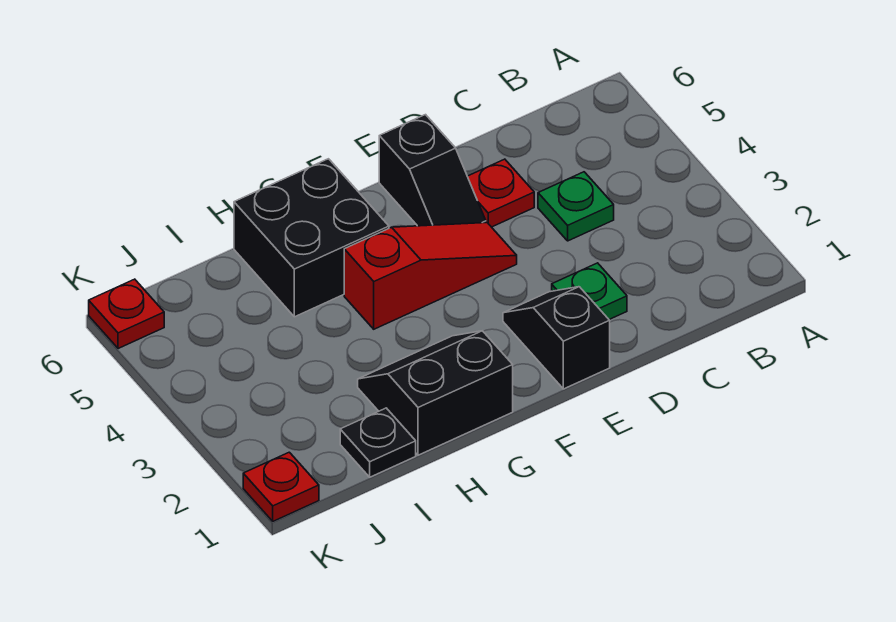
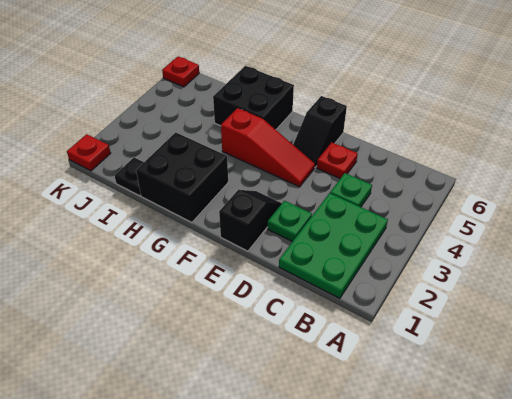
none -> green plate B1:C3 level 1
black slope G1:H2 level 1 top 1 -> black brick G1:H2 level 1

